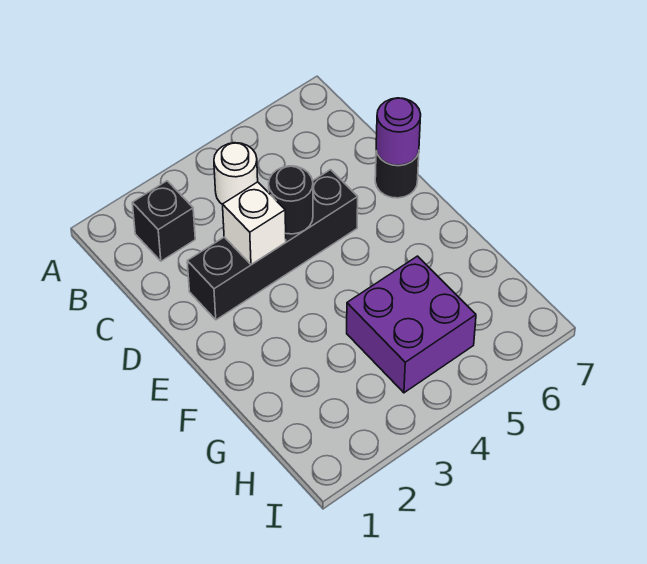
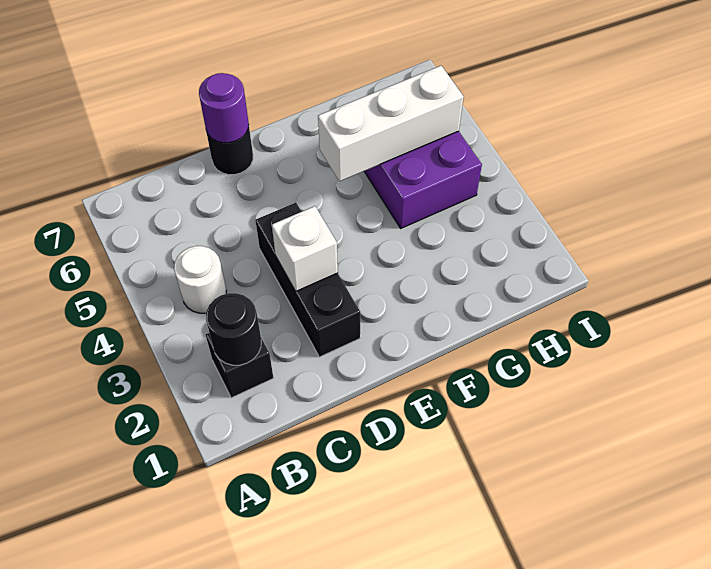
black brick D2:D5 level 1 -> black brick D2:D4 level 1
black round brick D4 level 2 -> black round brick B2 level 2
none -> white brick F5:H5 level 2

